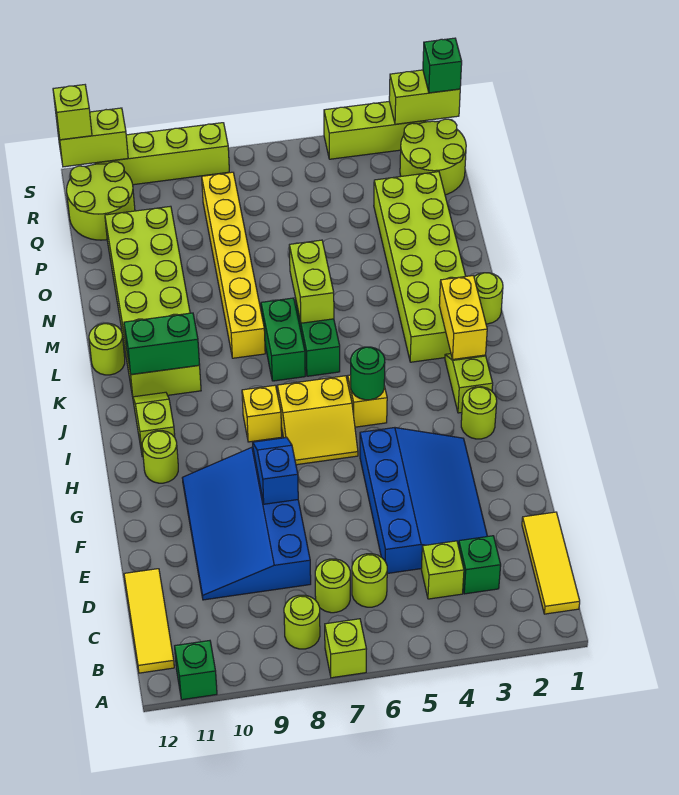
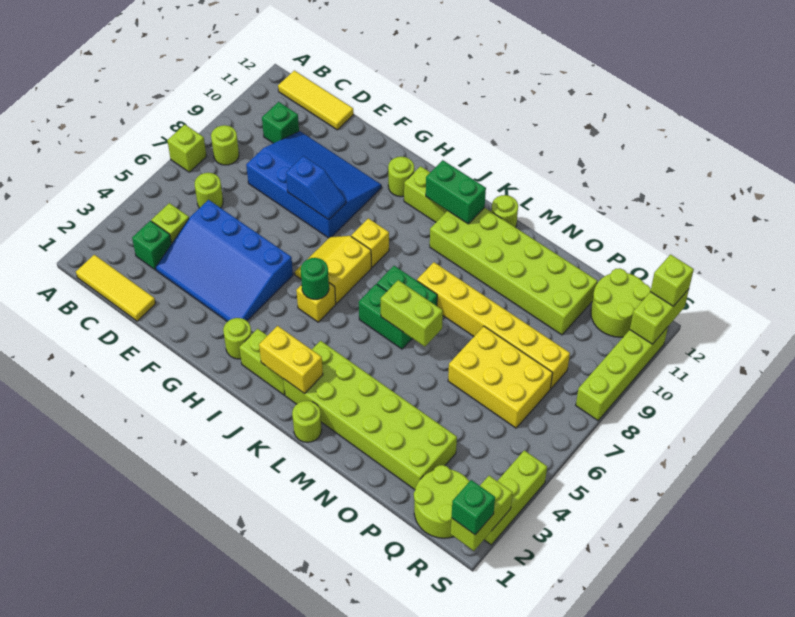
green brick A11 level 1 -> green brick C10 level 1
lime round brick C7 level 1 -> none
green brick K10:K11 level 2 -> green brick J11:K11 level 2
none -> yellow brick O6:Q7 level 1

